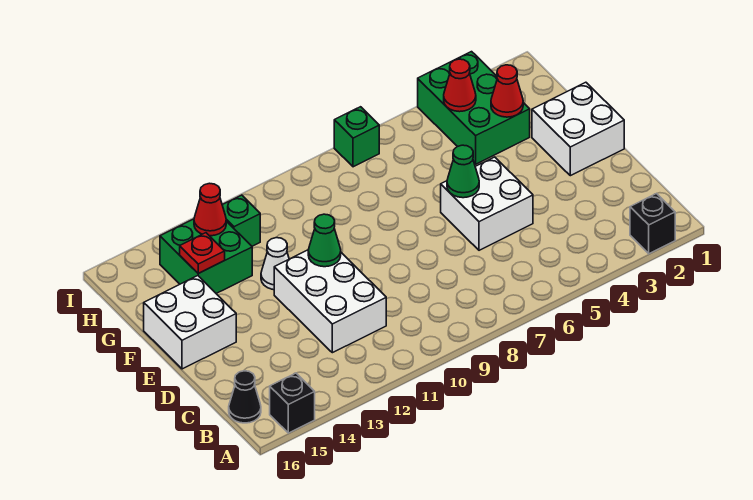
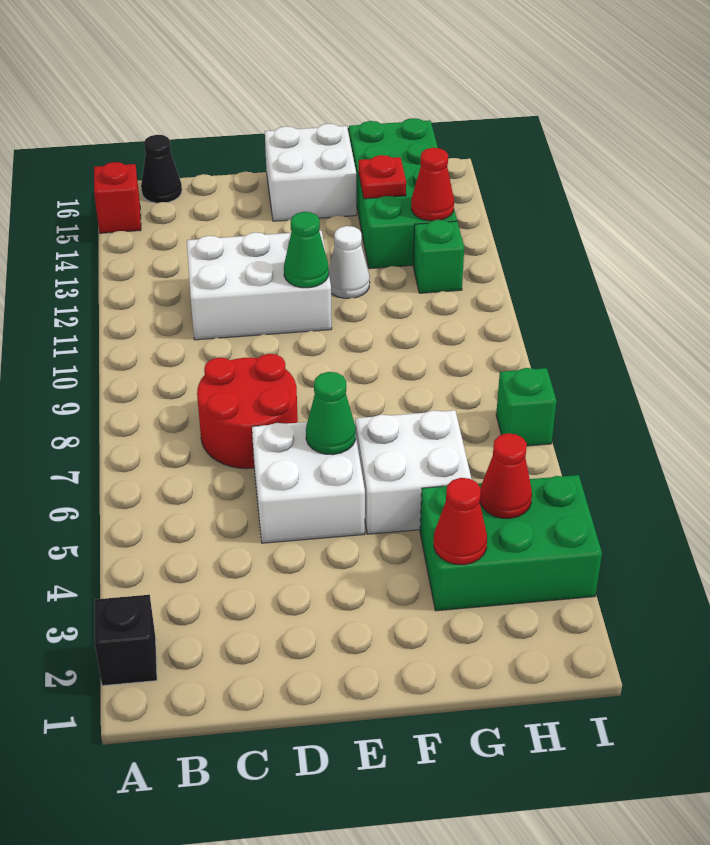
black brick A15 level 1 -> red brick A15 level 1
none -> red round brick C7:D8 level 1
white brick E1:F2 level 1 -> white brick F5:G6 level 1
green brick G13:H14 level 1 -> green brick G13:H16 level 1

